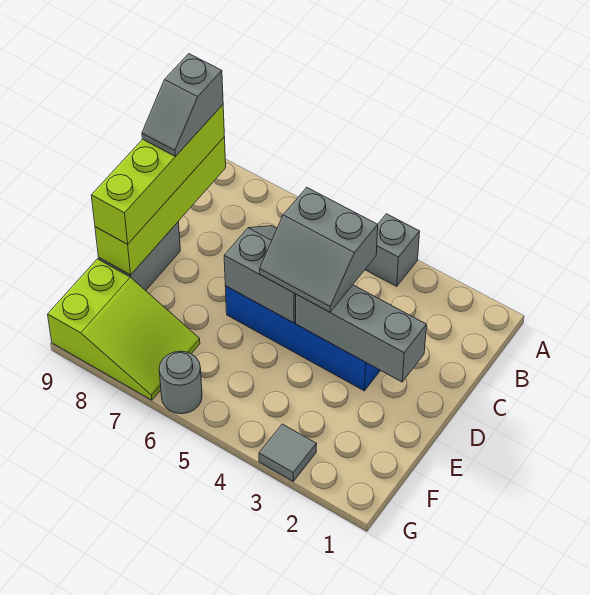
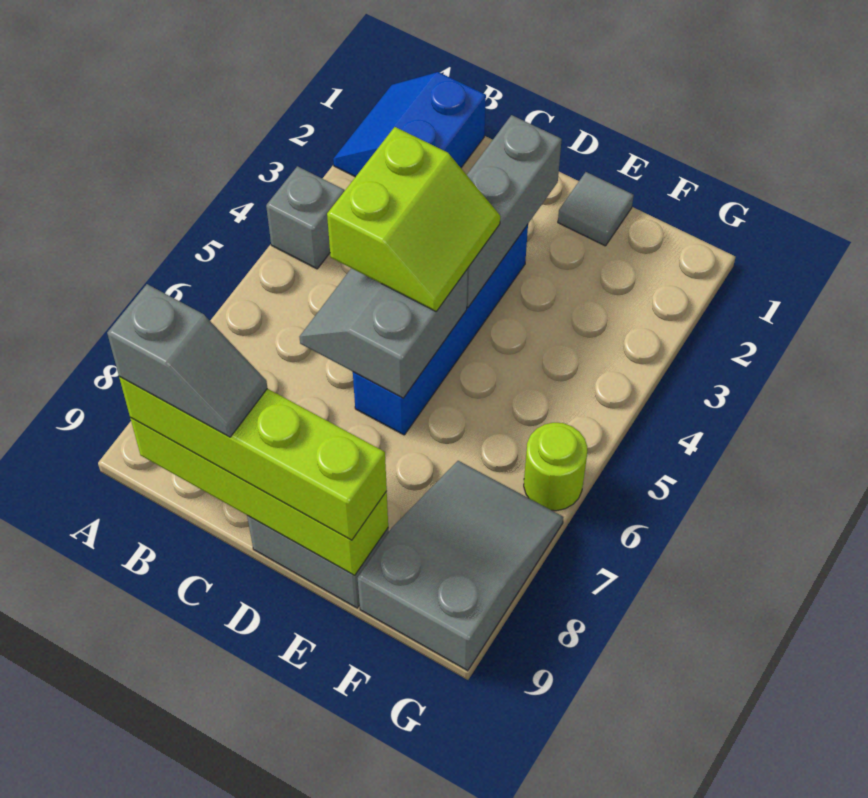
none -> blue slope A1:B2 level 1 top B
grey slope C4:D5 level 3 top C -> lime slope C4:D5 level 3 top C
lime slope F7:G9 level 1 top 9 -> grey slope F7:G9 level 1 top 9
grey tile G3 level 1 -> grey tile E1 level 1
grey round brick G6 level 1 -> lime round brick G6 level 1

